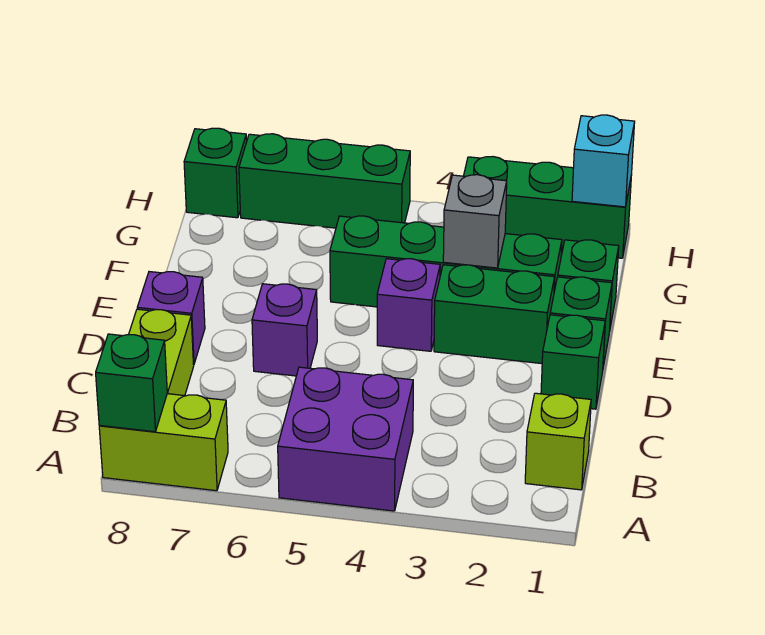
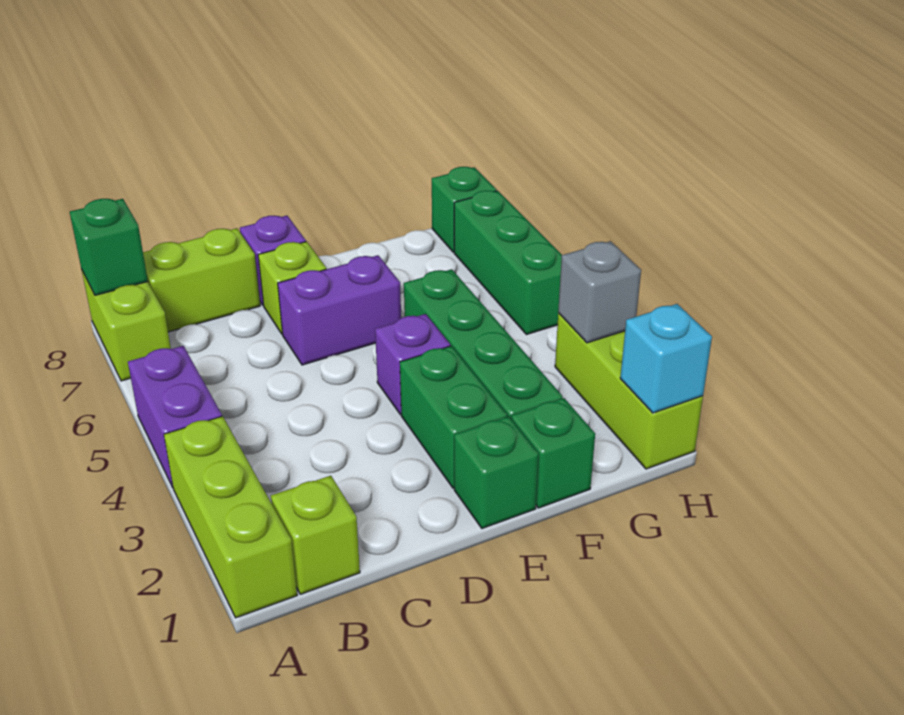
none -> lime brick A1:A3 level 1
purple brick A4:B5 level 1 -> purple brick A4:A5 level 1
green brick D1 level 1 -> none
purple brick D6 level 1 -> purple brick D6:E6 level 1
none -> lime brick D7 level 1
grey brick F3 level 2 -> grey brick H3 level 2
green brick H1:H3 level 1 -> lime brick H1:H3 level 1

